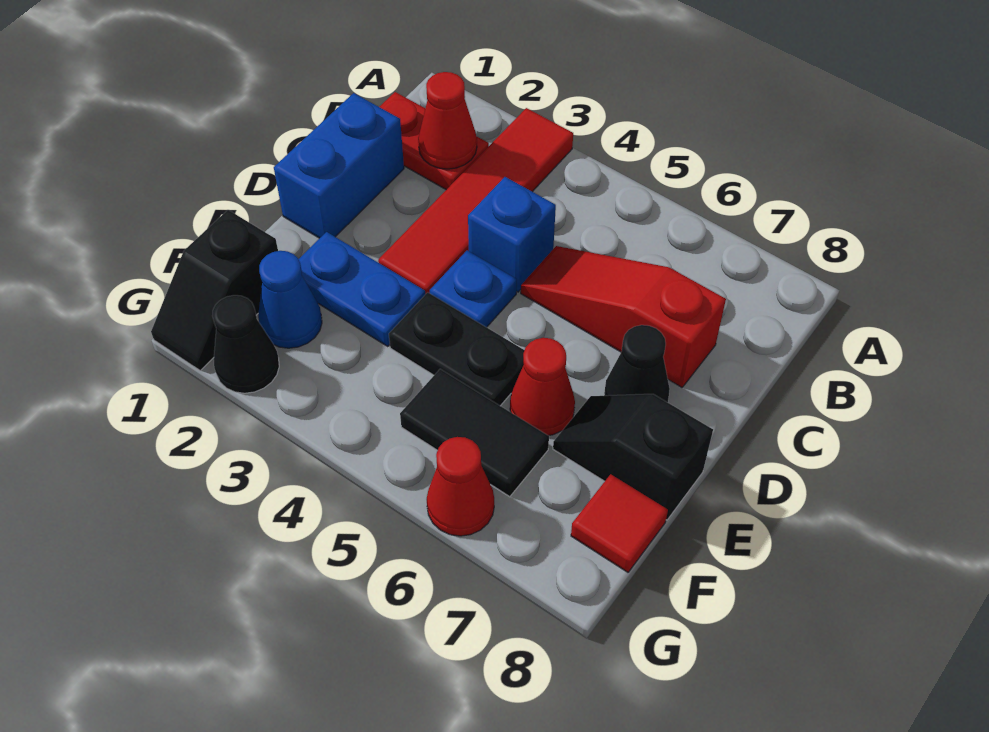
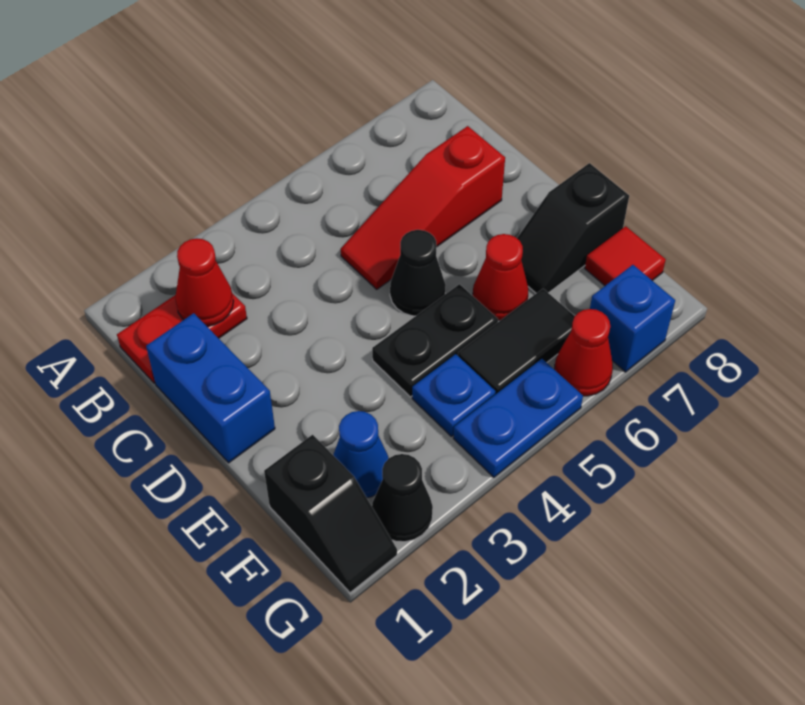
red tile A3:D3 level 1 -> none
blue brick C4 level 1 -> blue brick G7 level 1
blue plate D4 level 1 -> blue plate F4 level 1
black cone D7 level 1 -> black cone D5 level 1
blue plate E2:E3 level 1 -> blue plate G4:G5 level 1

